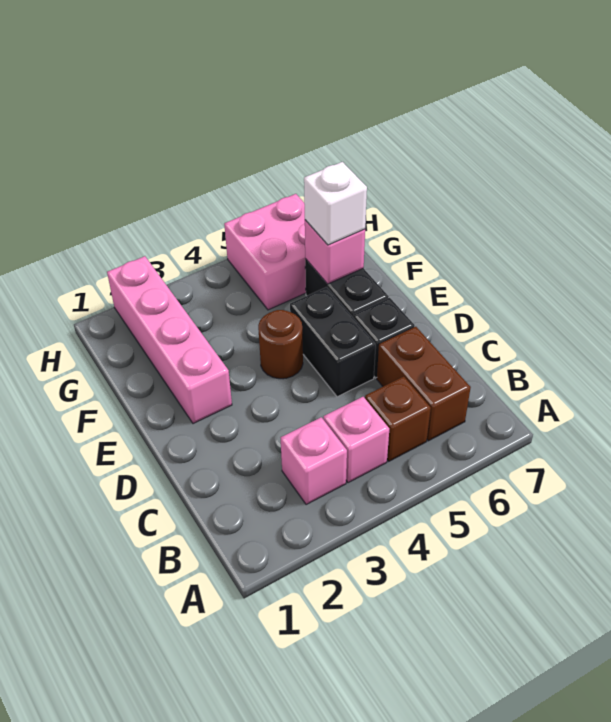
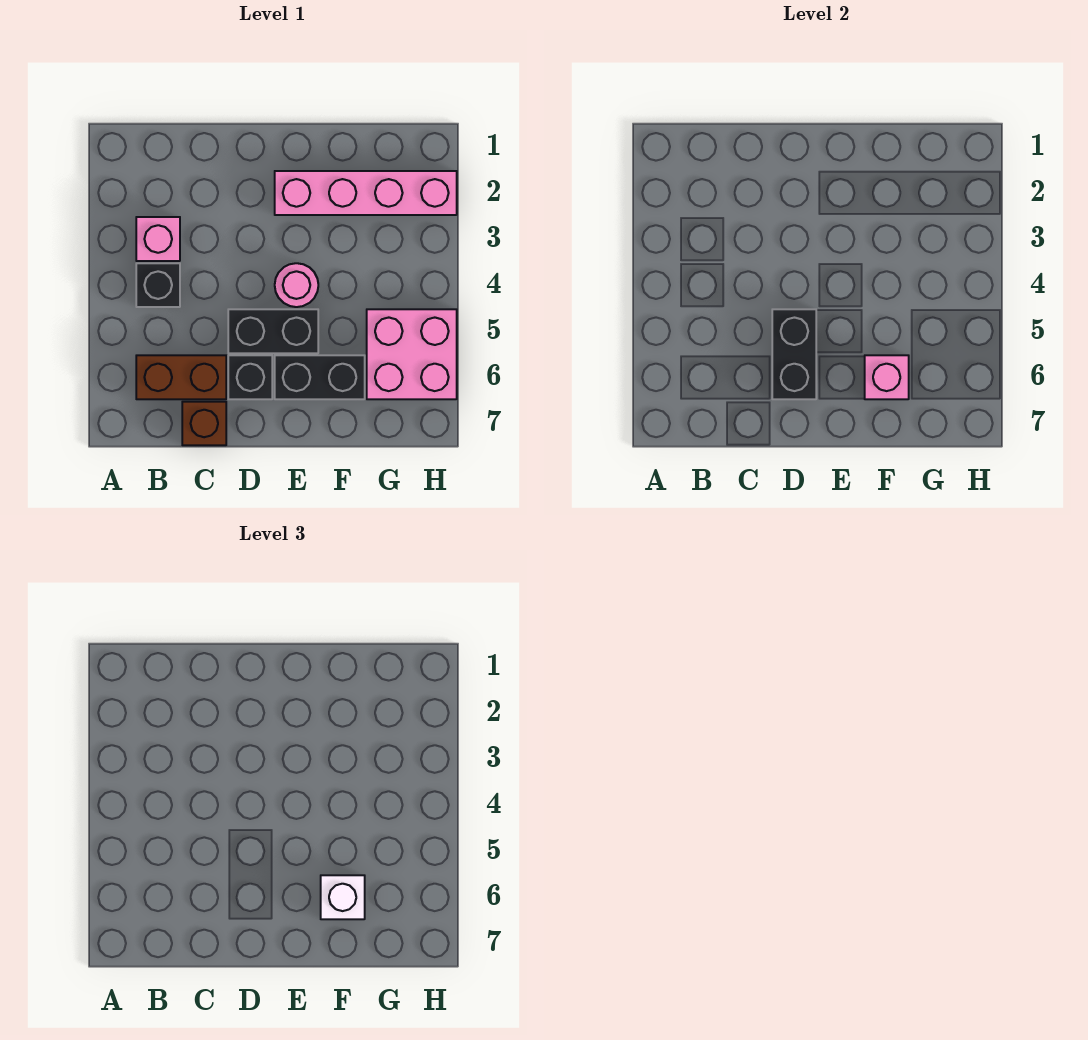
pink brick B4 level 1 -> black brick B4 level 1
brown brick B5 level 1 -> brown brick C7 level 1
none -> black brick D5:D6 level 2
brown round brick E4 level 1 -> pink round brick E4 level 1

